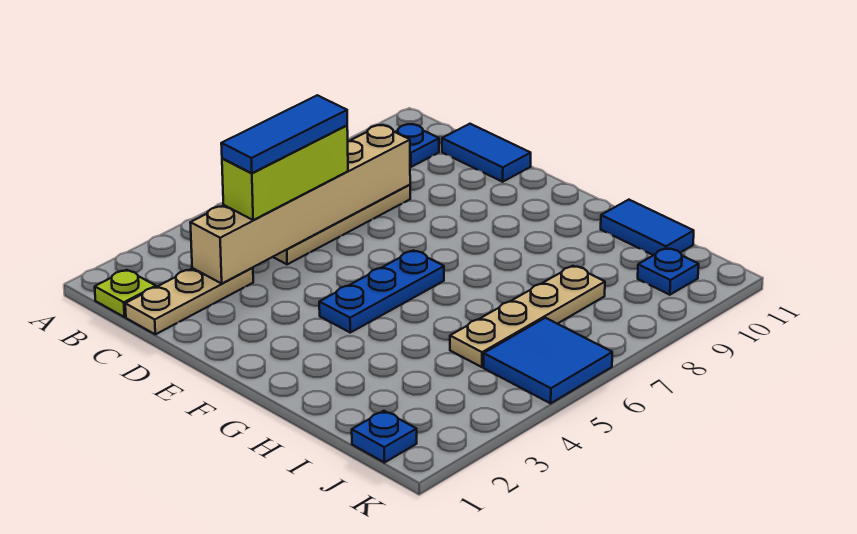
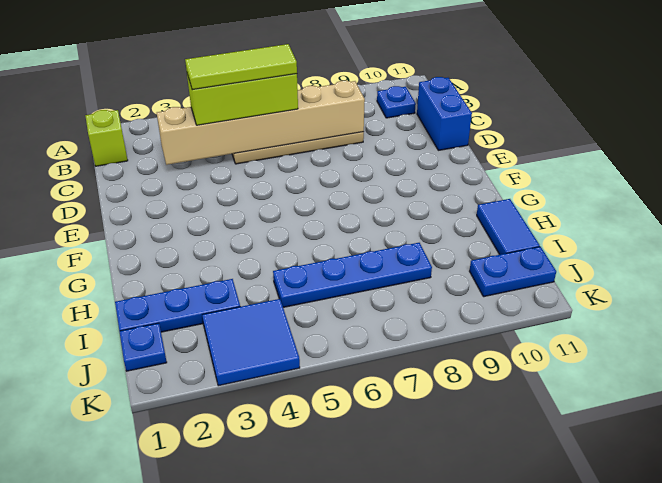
lime plate B1 level 1 -> lime brick B1 level 1
tan plate C1:C3 level 1 -> none
blue tile C4:C6 level 4 -> lime tile C4:C6 level 4
blue tile C11:D11 level 1 -> blue brick C11:D11 level 1
blue plate F4:F6 level 1 -> blue plate I1:I3 level 1
tan plate I5:I8 level 1 -> blue plate I5:I8 level 1
blue tile J5:K6 level 1 -> blue tile J3:K4 level 1
blue plate J10 level 1 -> blue plate J10:J11 level 1

